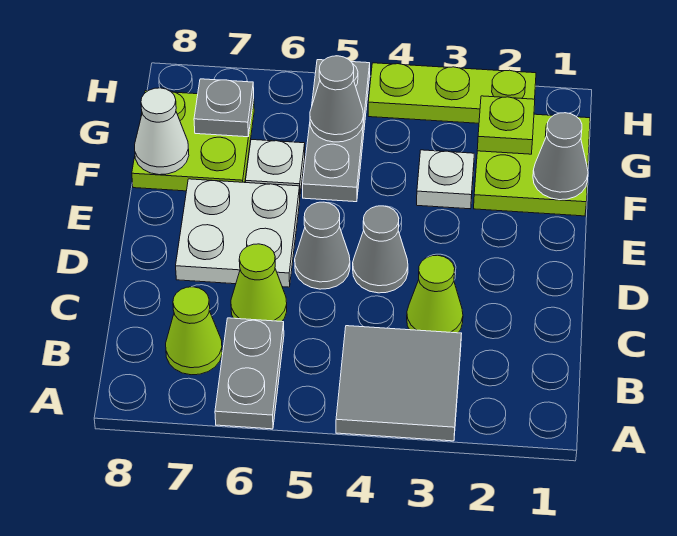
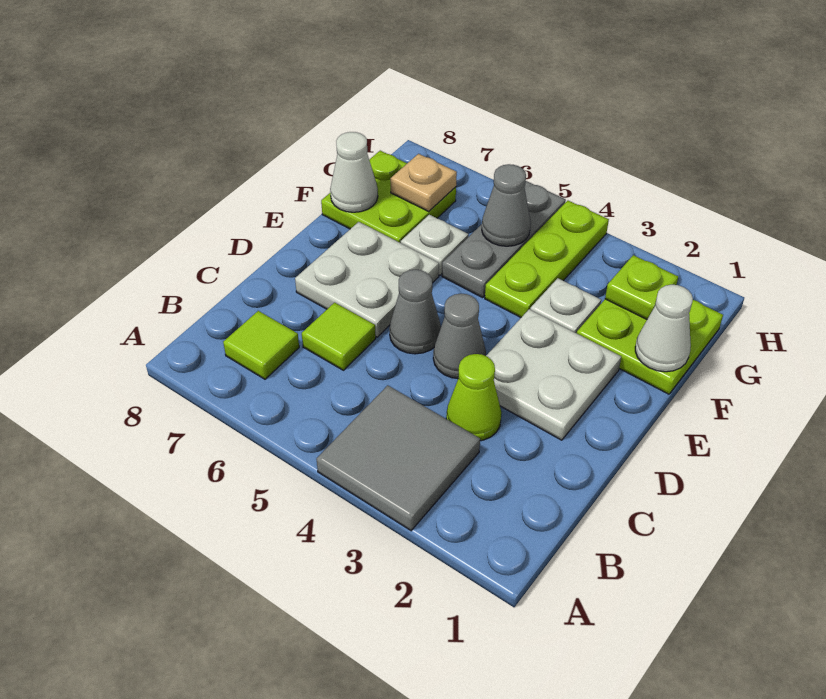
grey plate A6:B6 level 1 -> none
lime cone B7 level 1 -> lime tile B7 level 1
lime cone C6 level 1 -> lime tile C6 level 1
none -> white plate D2:E3 level 1
grey cone F1 level 2 -> white cone F1 level 2
grey plate G7 level 2 -> tan plate G7 level 2
lime plate H2:H4 level 1 -> lime plate F4:H4 level 1

